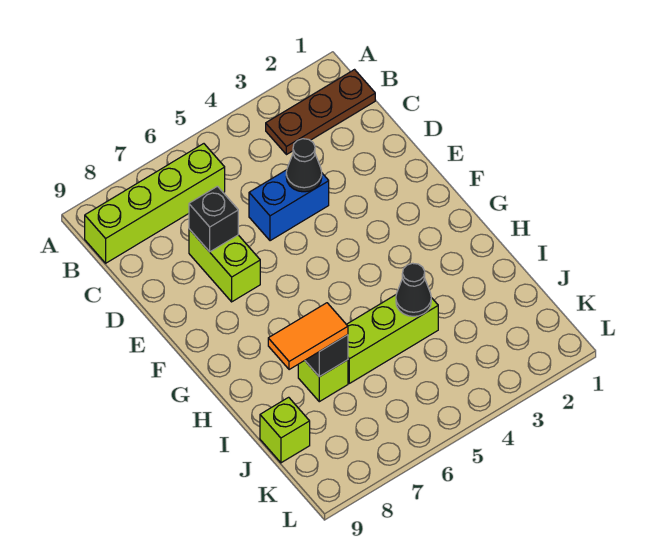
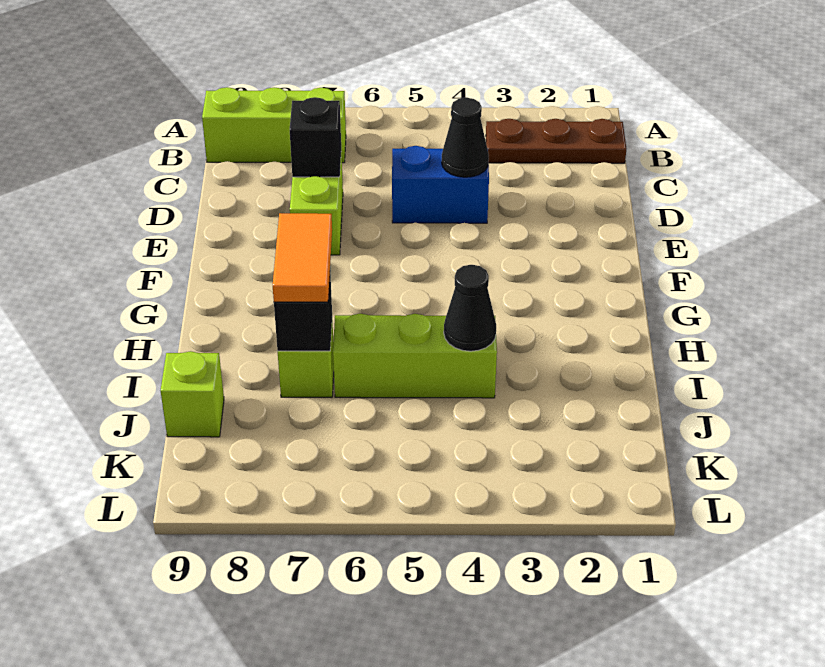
lime brick B6:B9 level 1 -> lime brick B7:B9 level 1
orange tile I7:I8 level 3 -> orange tile H7:I7 level 3

